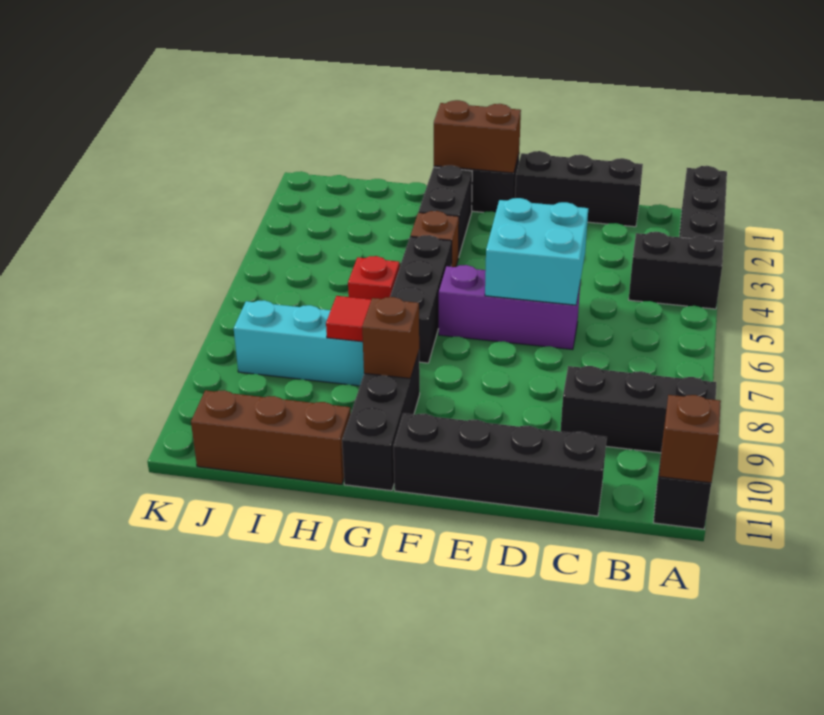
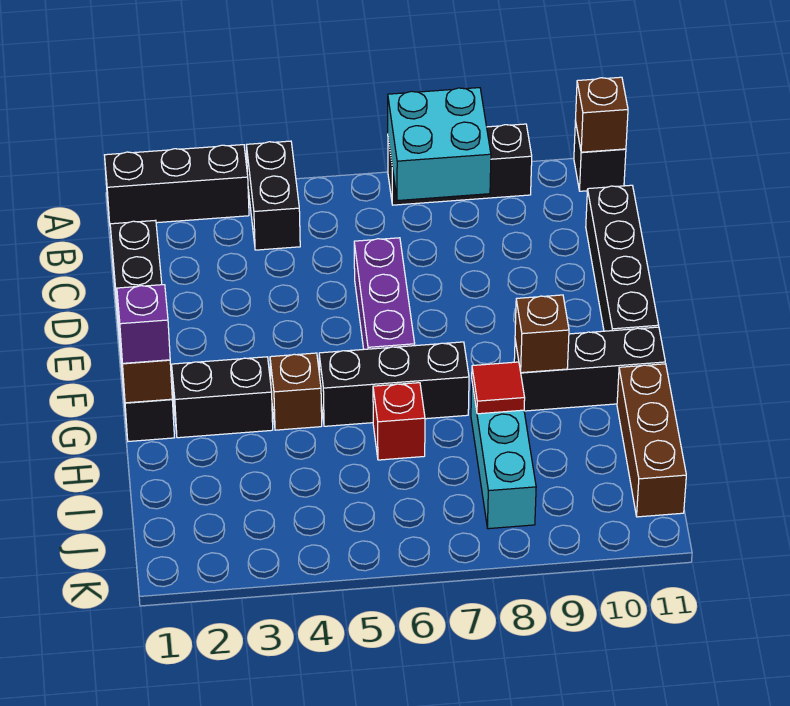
black brick A9:C9 level 1 -> black brick A7:A9 level 1
cyan brick D5:E6 level 2 -> cyan brick A7:B8 level 2
none -> purple brick G1 level 3

